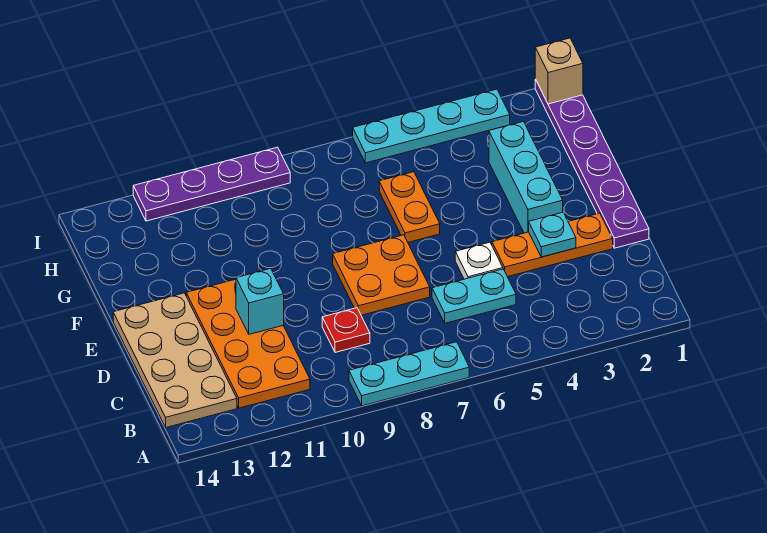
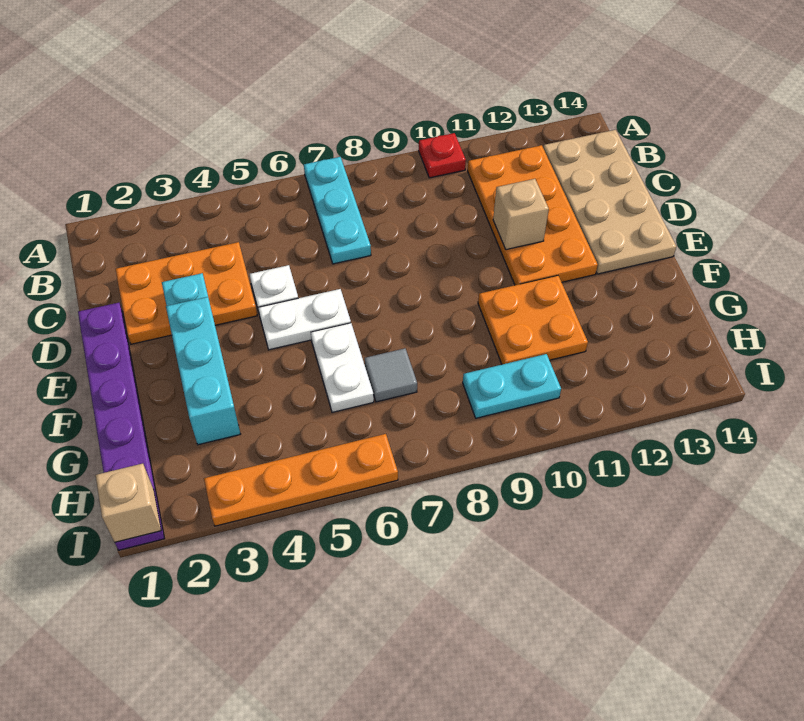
cyan plate A7:A9 level 1 -> cyan plate A7:C7 level 1
cyan plate C5:C6 level 1 -> cyan plate H9:H10 level 1
red plate C9 level 1 -> red plate A10 level 1
orange plate D2:D4 level 1 -> orange plate C2:D4 level 1
orange plate D7:E8 level 1 -> orange plate F10:G11 level 1
cyan brick D11 level 2 -> tan brick D11 level 2
none -> white plate E5:E6 level 1
orange plate F6:G6 level 1 -> white plate F6:G6 level 1
none -> grey tile G7 level 1
cyan plate I3:I6 level 1 -> orange plate I3:I6 level 1
purple plate I9:I12 level 1 -> none

